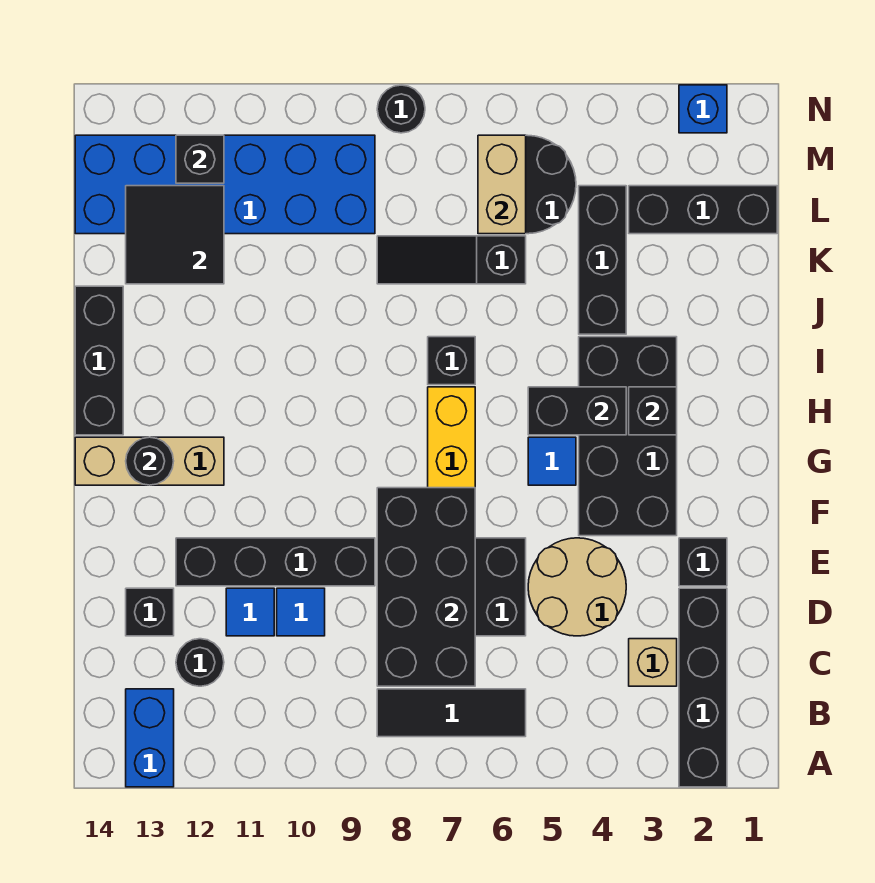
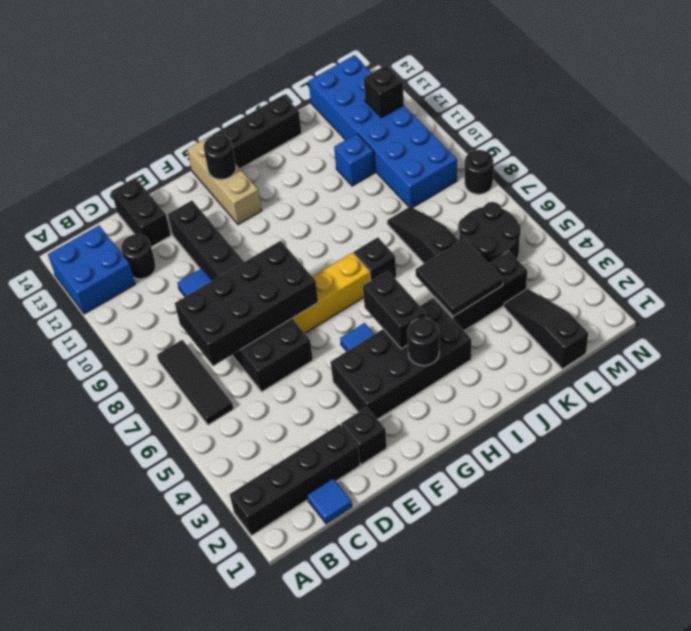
blue brick A13:B13 level 1 -> blue brick A12:B13 level 1
tan brick C3 level 1 -> none
tan round brick D4:E5 level 1 -> none
blue tile D11 level 1 -> blue tile C1 level 1
black brick D13 level 1 -> black brick D13:D14 level 1
black brick H3 level 2 -> black round brick H3 level 2
black tile K12:L13 level 2 -> black tile J4:K5 level 2
black brick L1:L3 level 1 -> black slope L1:L3 level 1 top 1
tan brick L6:M6 level 2 -> none
blue brick N2 level 1 -> blue brick K11 level 1

